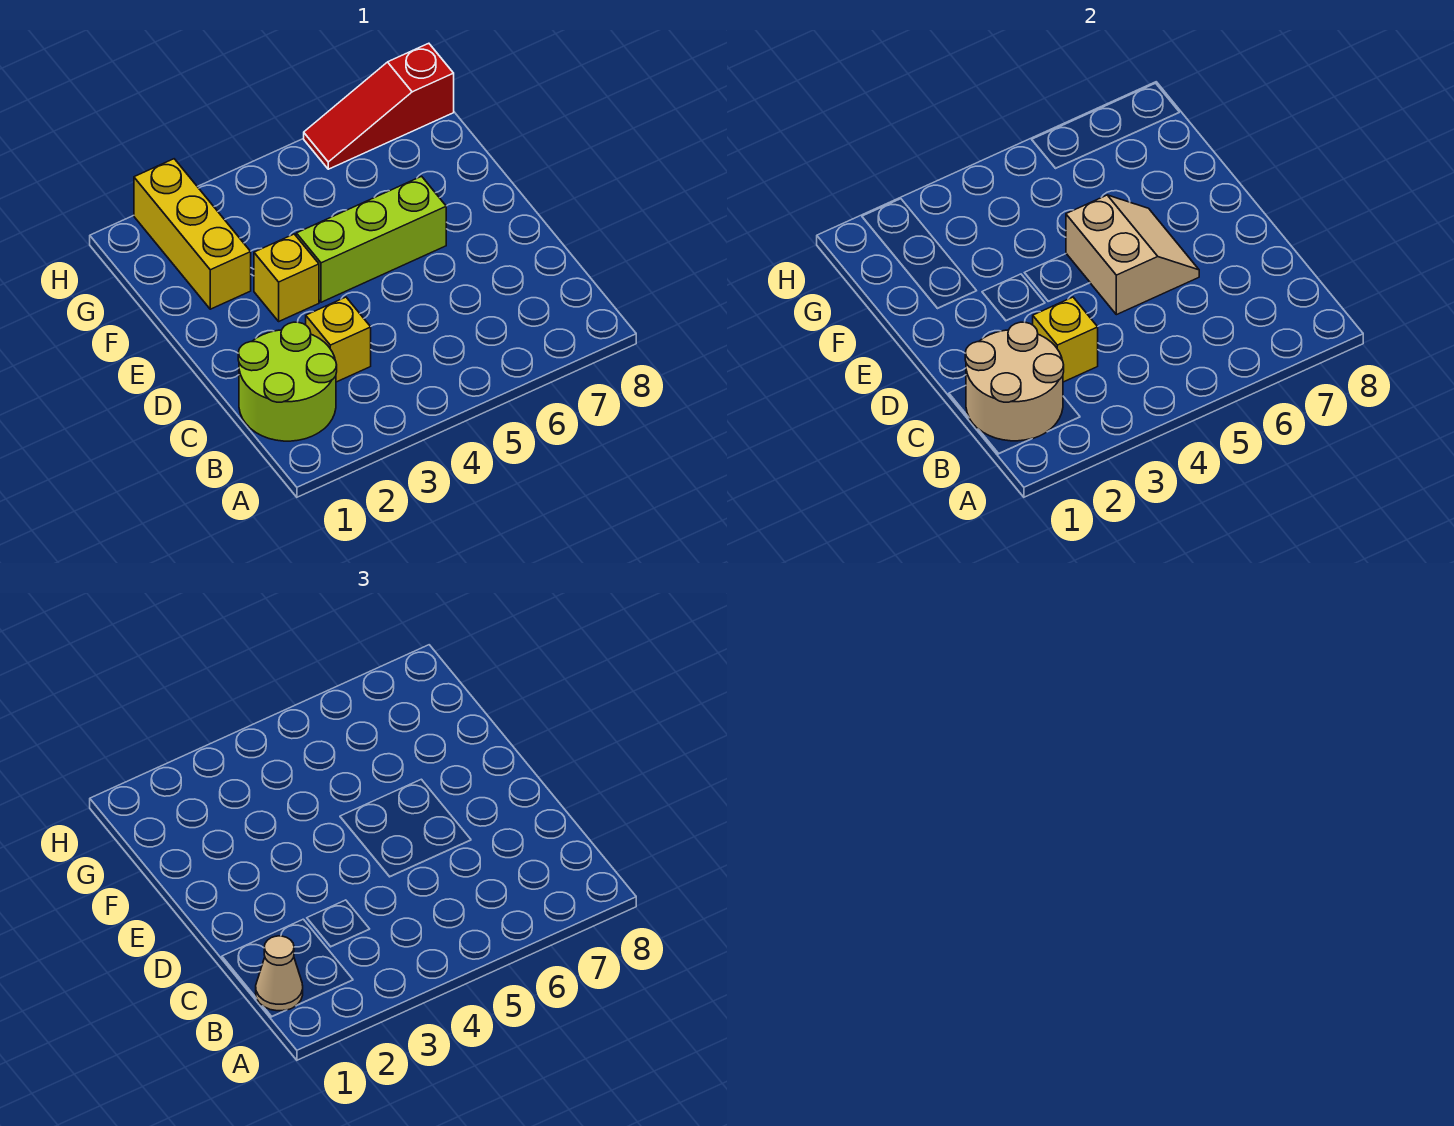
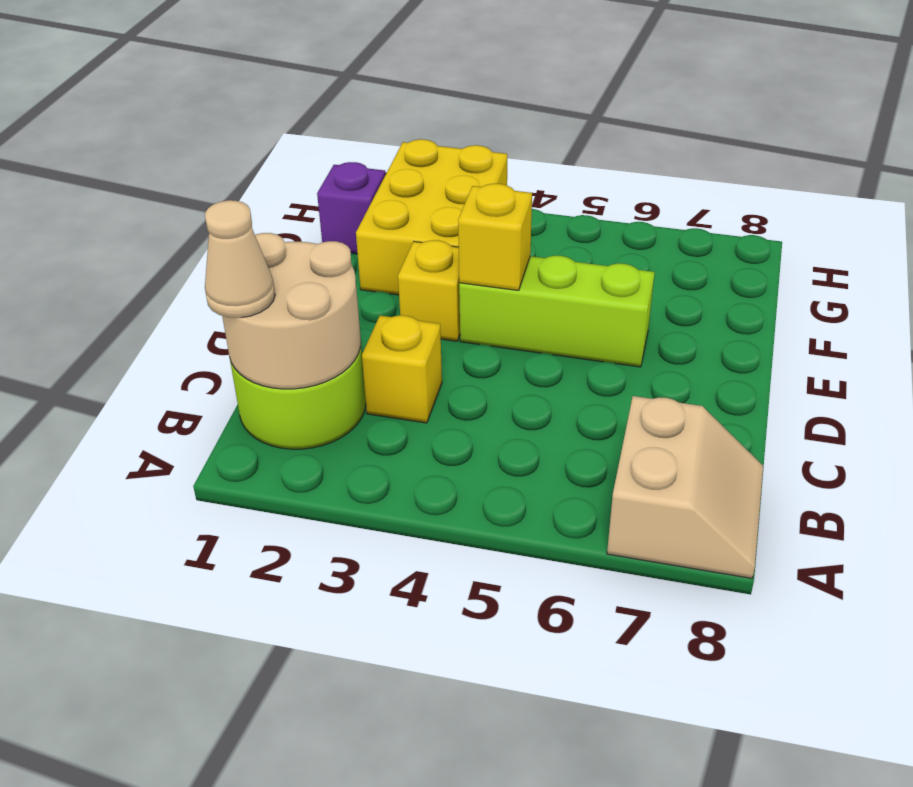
yellow brick C3 level 2 -> yellow brick E4 level 2
tan slope D5:E6 level 2 top 5 -> tan slope A7:B8 level 1 top 7
yellow brick F2:H2 level 1 -> yellow brick F2:H3 level 1
none -> purple brick G1 level 1
red slope H6:H8 level 1 top 8 -> none

